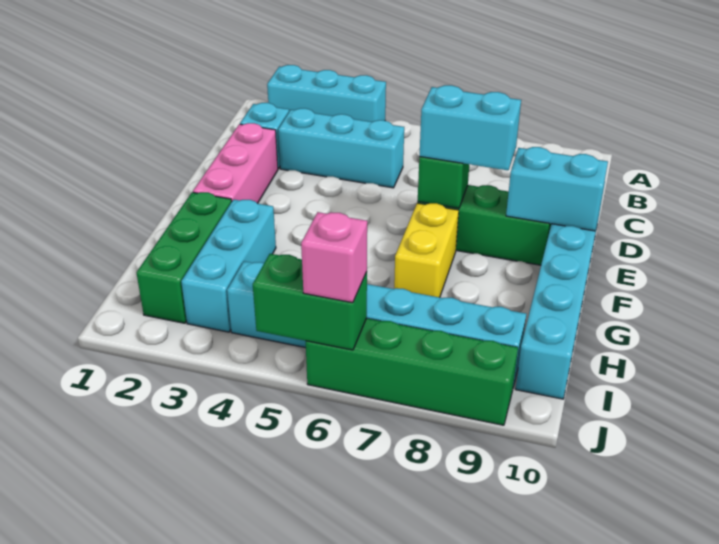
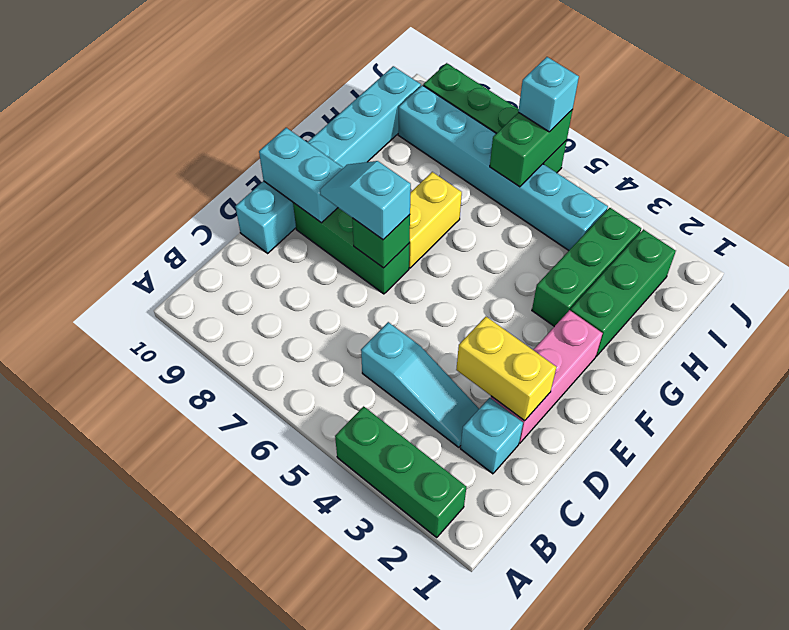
cyan brick A2:A4 level 1 -> green brick A2:A4 level 1
cyan brick C3:C5 level 1 -> cyan slope C3:C5 level 1 top 5
none -> yellow brick D2:D3 level 2
cyan brick E7:E8 level 3 -> cyan slope E7:E8 level 3 top 7
cyan brick G3:I3 level 1 -> green brick G3:I3 level 1
green brick J5:J6 level 2 -> green brick I6:J6 level 2
pink brick J6 level 3 -> cyan brick J6 level 3

